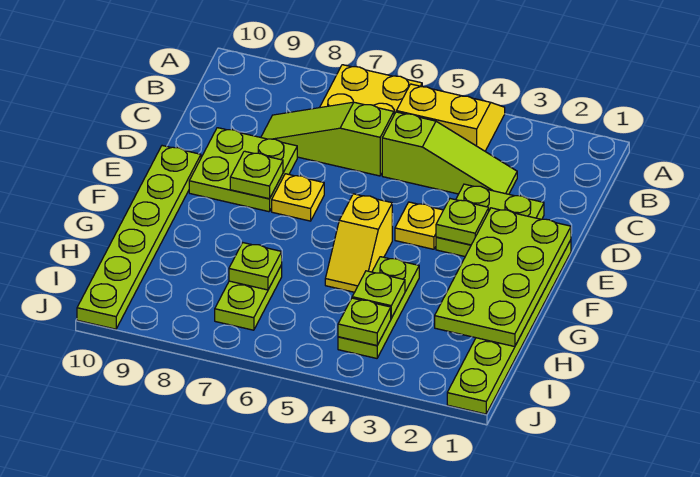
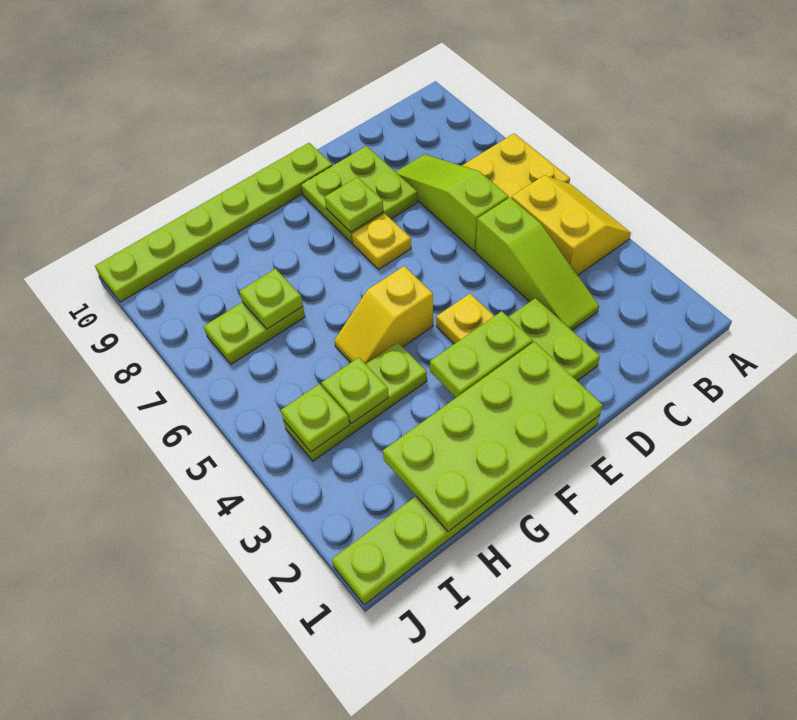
lime plate E3 level 2 -> lime plate E3:F3 level 2

